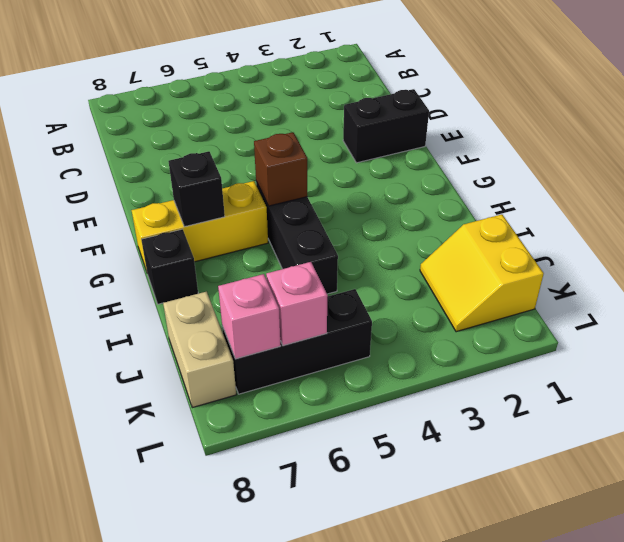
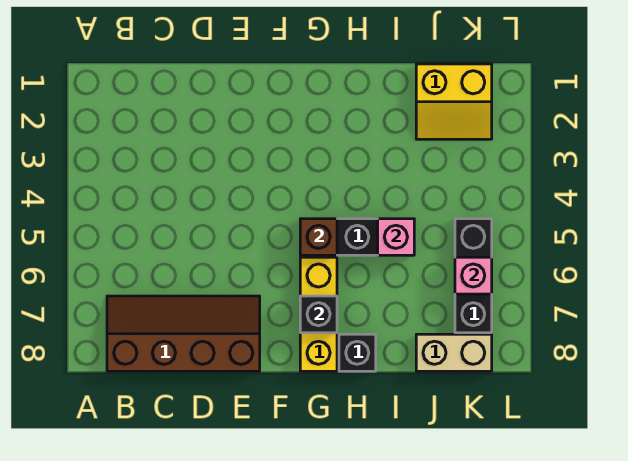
none -> brown slope B7:E8 level 1 top 8
black brick E1:E2 level 1 -> none
pink brick K7 level 2 -> pink brick I5 level 2

